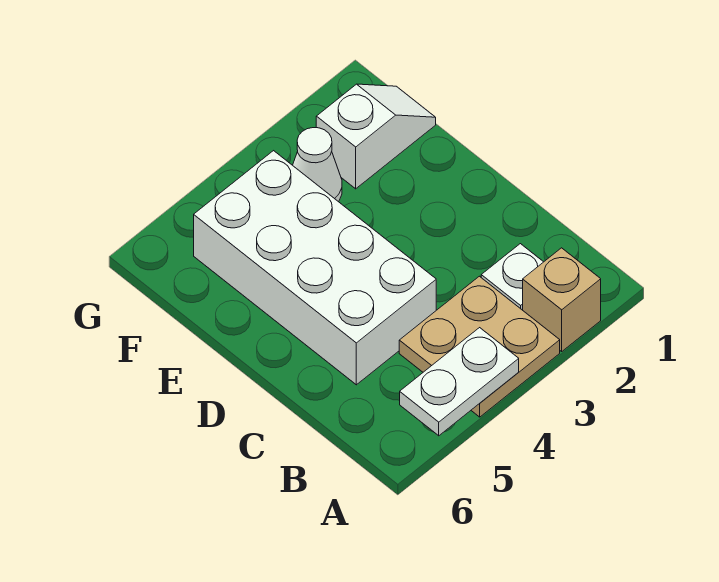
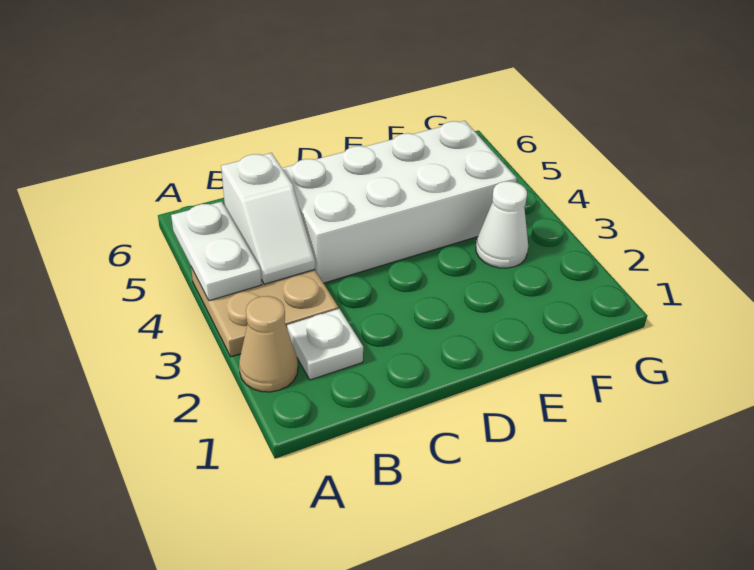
tan brick A2 level 1 -> tan cone A2 level 1
white slope F1:F2 level 1 top 2 -> white slope B4:B5 level 2 top 5

